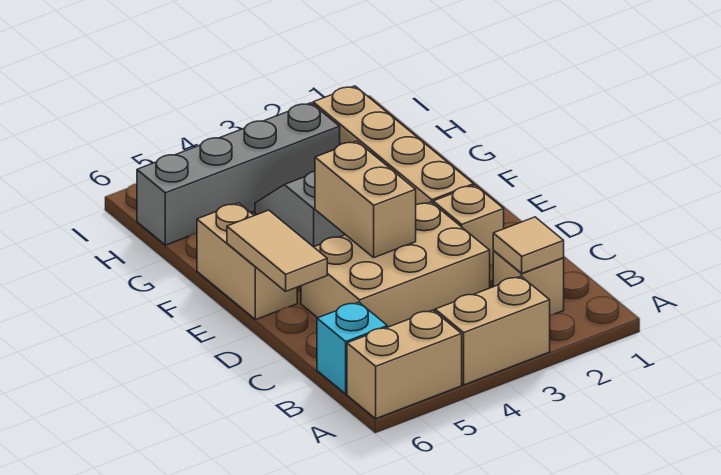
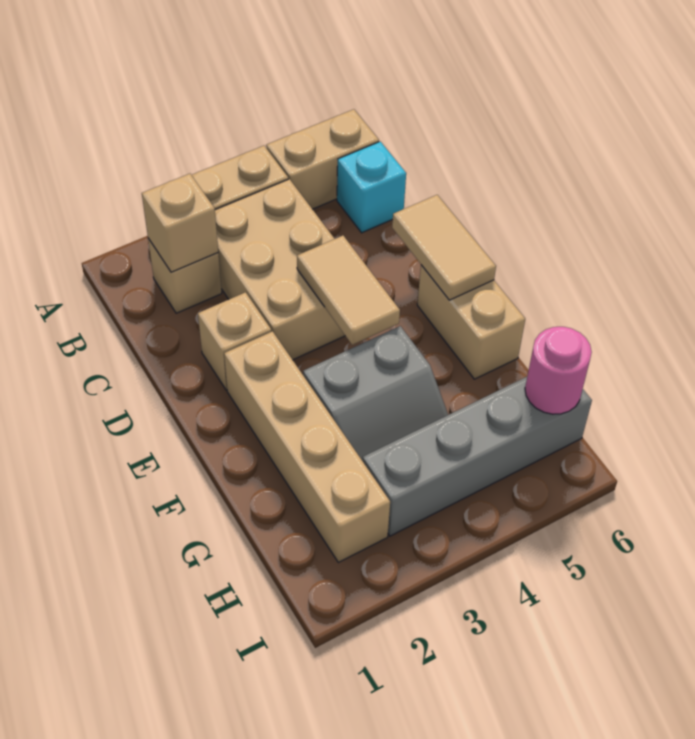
tan tile B2 level 2 -> tan brick B2 level 2
tan brick C3:D5 level 1 -> tan brick B3:D4 level 1
tan brick D4:E4 level 2 -> tan tile D4:E4 level 2
none -> pink round brick H6 level 2

